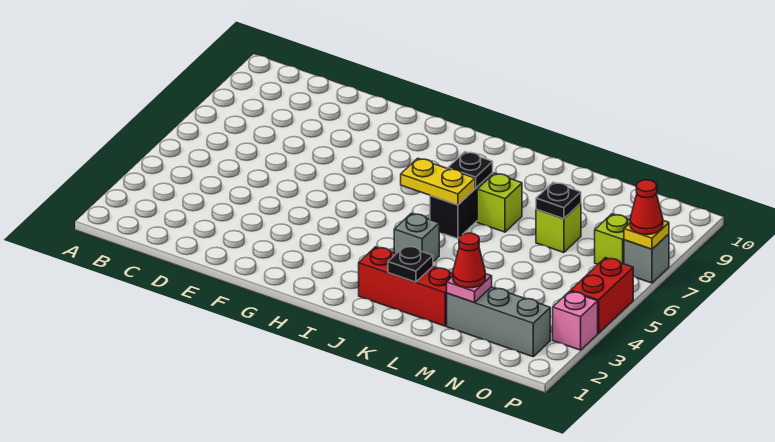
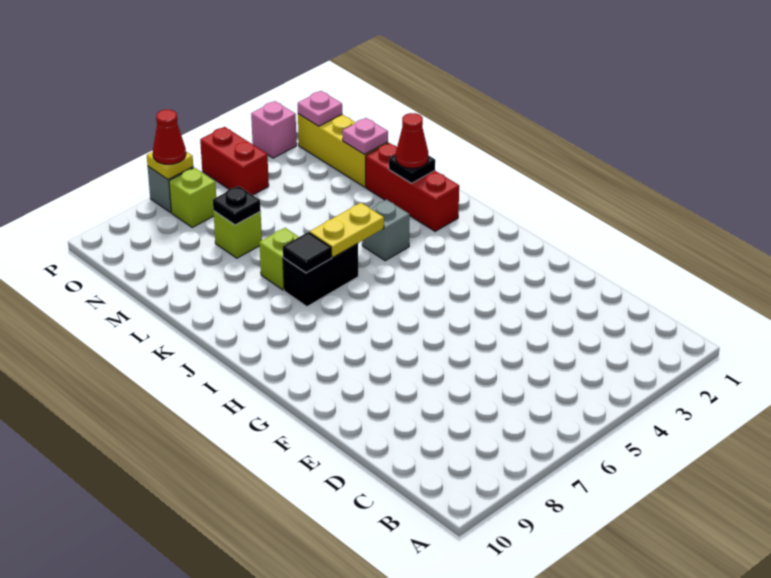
yellow plate I6:J6 level 2 -> yellow plate J5:J6 level 2
black plate J7 level 2 -> black tile J7 level 2
grey brick M2:O2 level 1 -> yellow brick M2:O2 level 1
red cone M2 level 3 -> red cone K2 level 3
none -> pink plate O2 level 2
red brick P4:P5 level 1 -> red brick O5:P5 level 1

